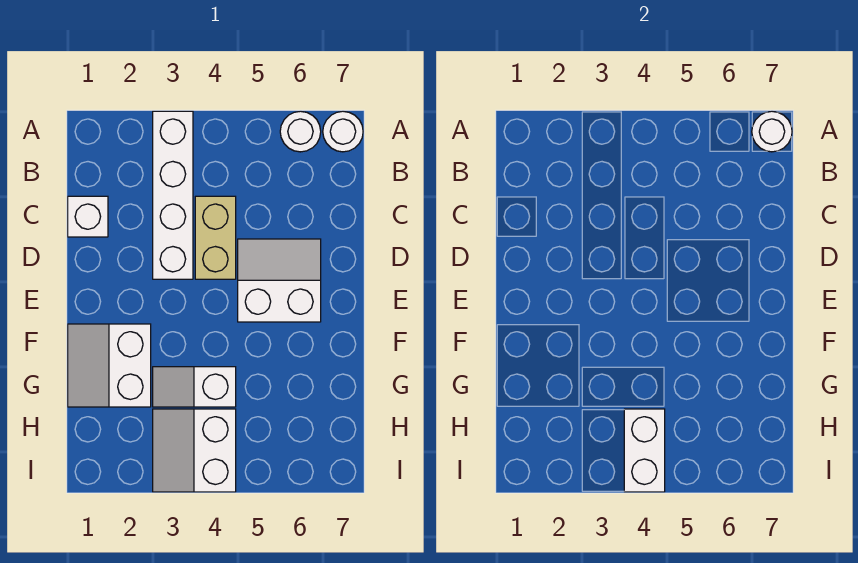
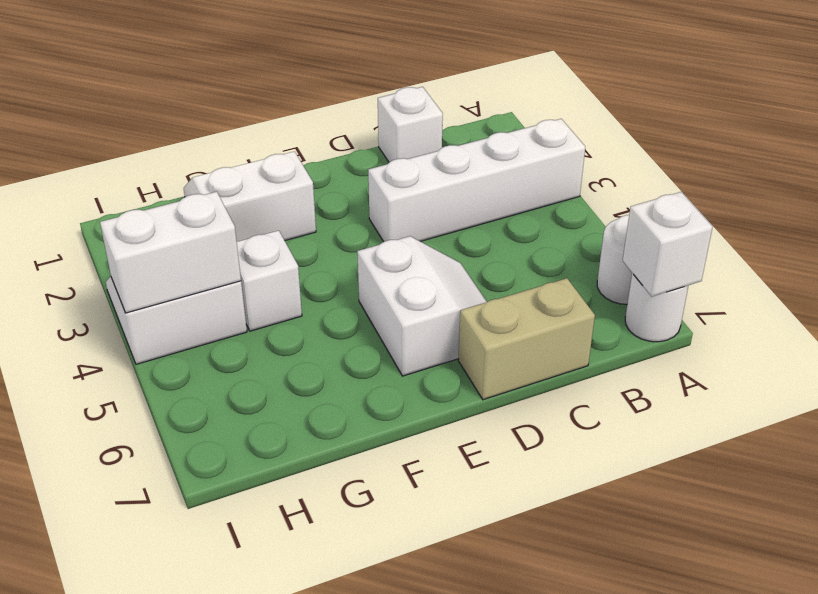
white round brick A7 level 2 -> white brick A7 level 2
tan brick C4:D4 level 1 -> tan brick C7:D7 level 1

